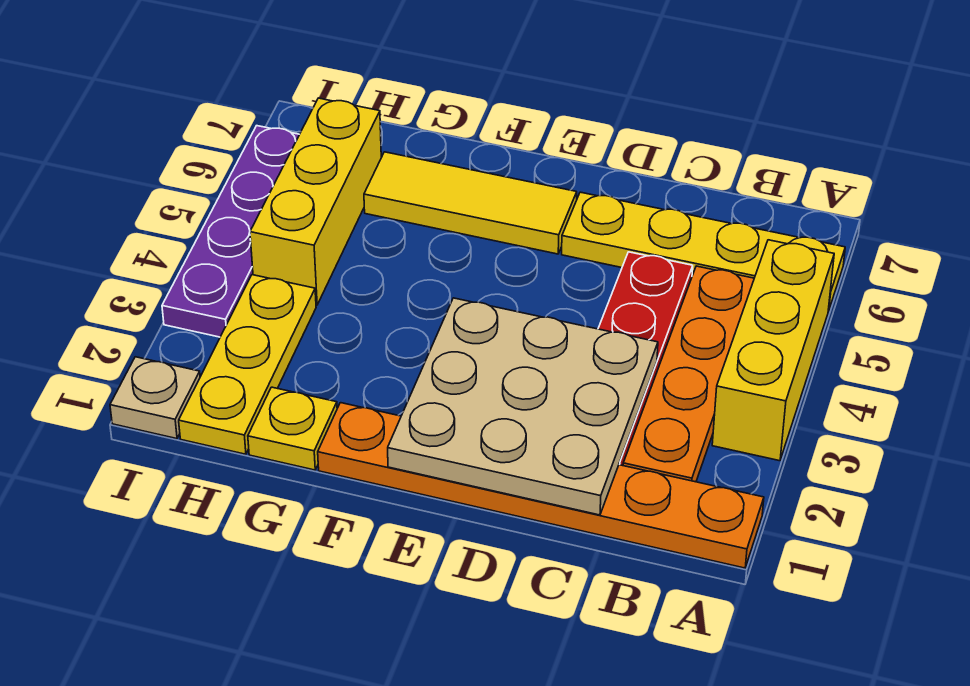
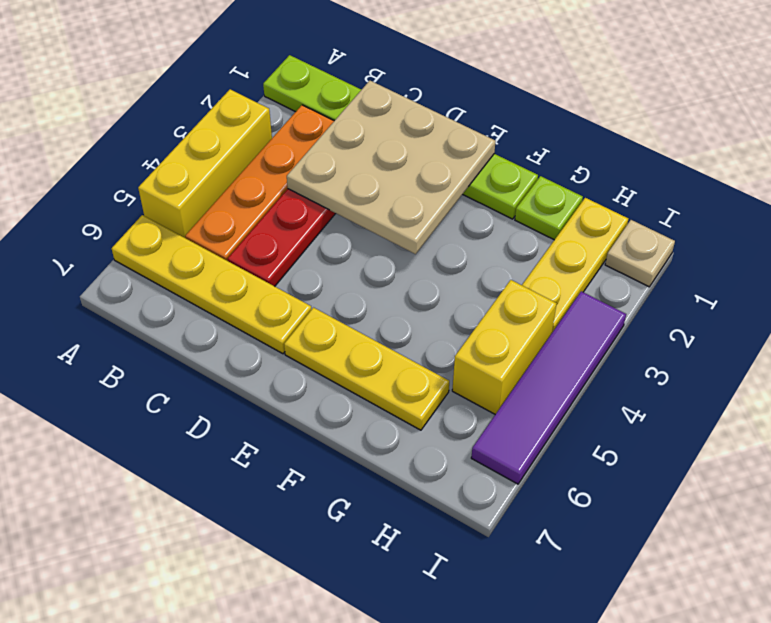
orange plate A1:F1 level 1 -> lime plate A1:F1 level 1
yellow tile E6:G6 level 1 -> yellow plate E6:G6 level 1
yellow plate G1 level 1 -> lime plate G1 level 1
yellow brick H4:H6 level 1 -> yellow brick H4:H5 level 1
purple plate I3:I6 level 1 -> purple tile I3:I6 level 1

